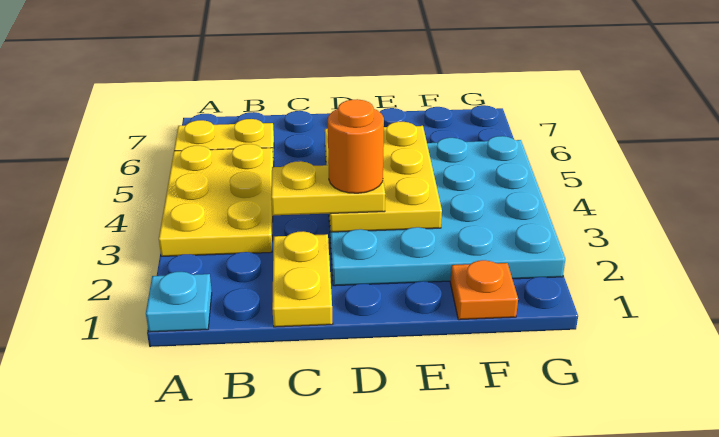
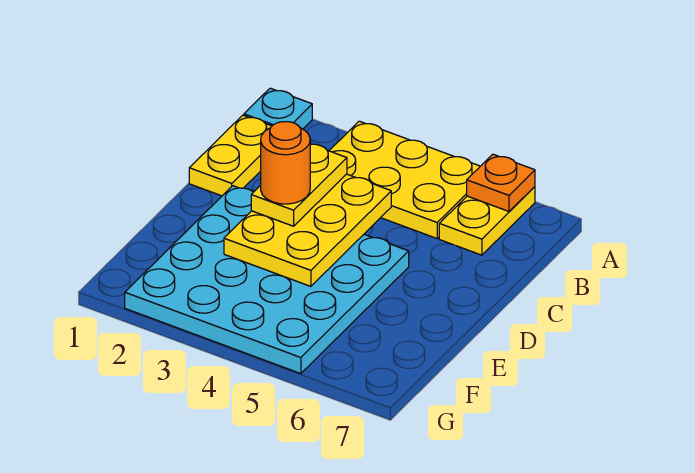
yellow plate C1:C2 level 1 -> yellow plate B1:C1 level 1
yellow plate D3:E5 level 2 -> yellow plate C3:E4 level 2
orange plate F1 level 1 -> orange plate A6 level 2

